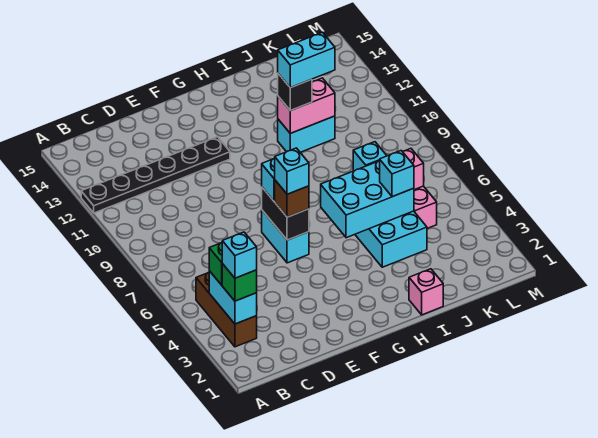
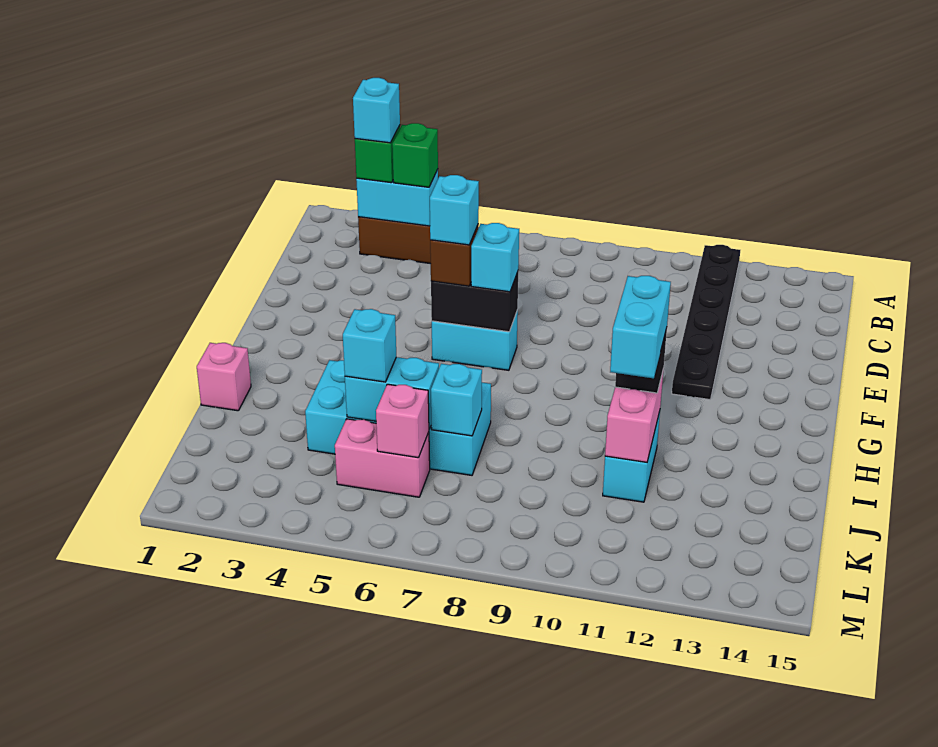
cyan brick H5:J6 level 2 -> cyan brick J5:J6 level 2

